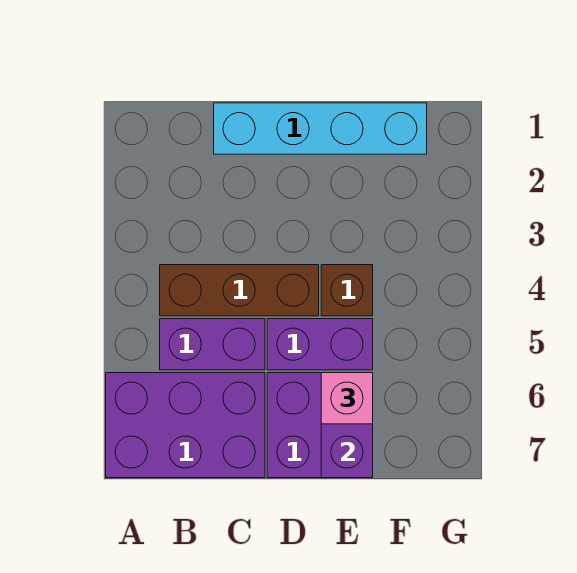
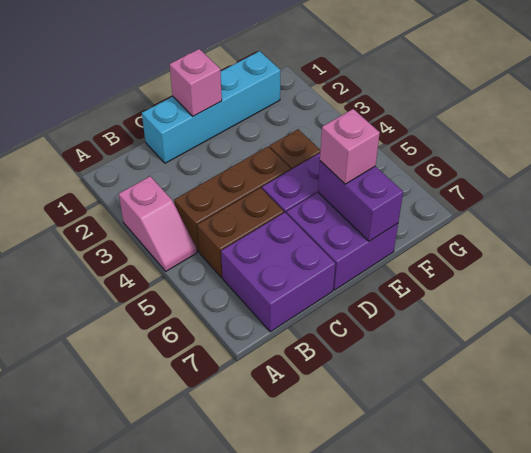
none -> pink slope A3:A4 level 1 top 3
purple brick A6:C7 level 1 -> purple brick B6:C7 level 1
purple brick B5:C5 level 1 -> brown brick B5:C5 level 1
none -> pink brick D1 level 2

